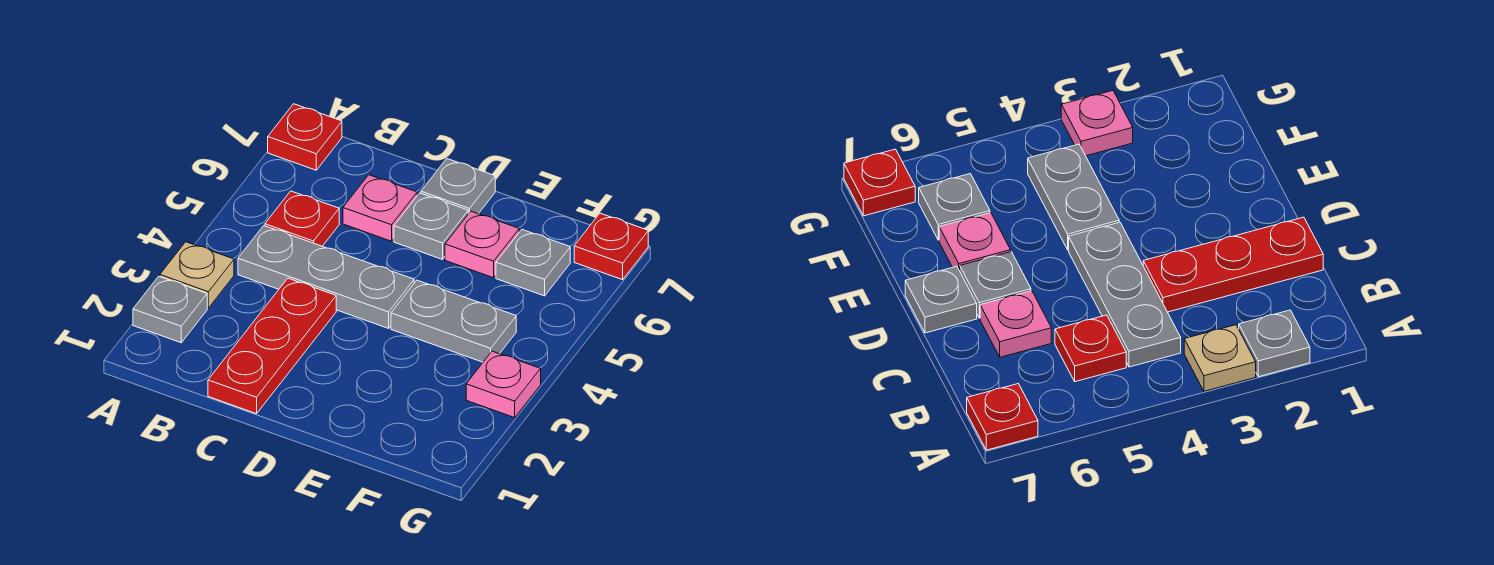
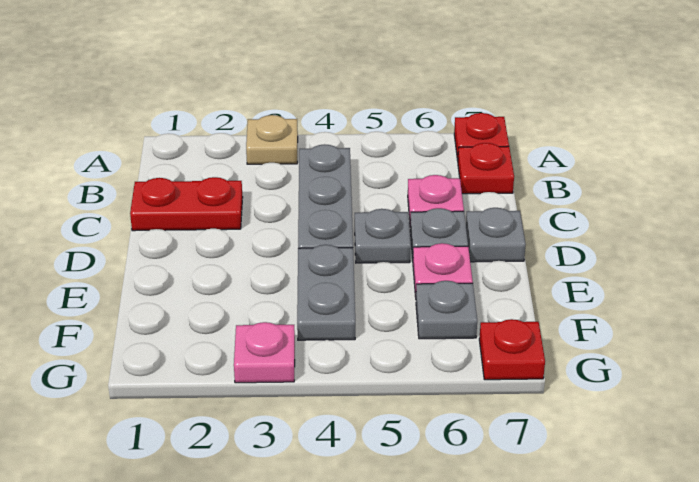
grey plate A2 level 1 -> grey plate D5 level 1
red plate B5 level 1 -> red plate B7 level 1
red plate C1:C3 level 1 -> red plate C1:C2 level 1

